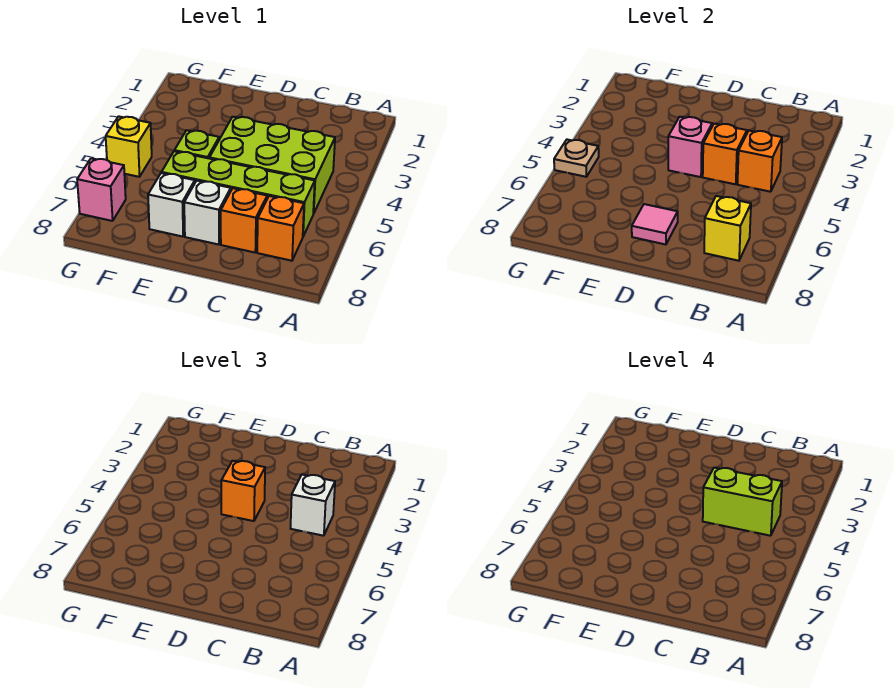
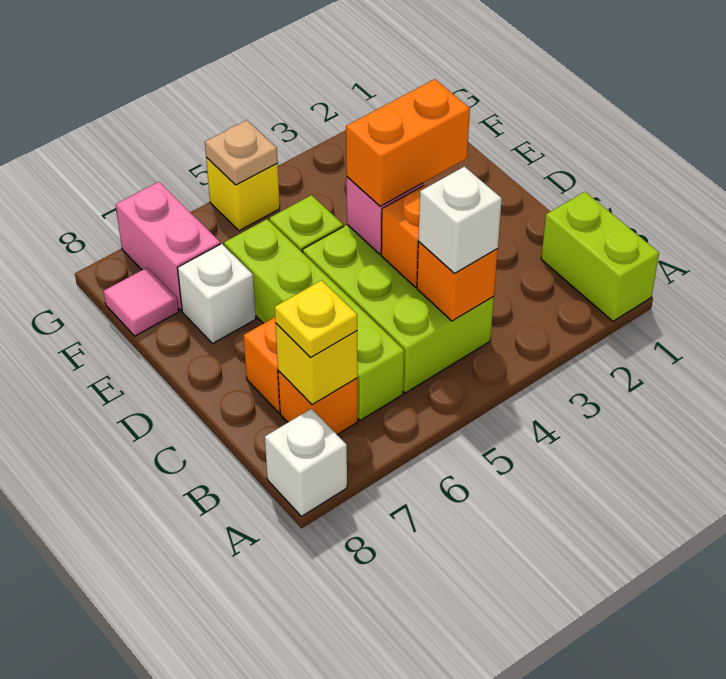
lime brick B4:C4 level 4 -> lime brick A1:B1 level 1
none -> yellow plate B7 level 3
orange brick D4 level 3 -> orange brick D3:D4 level 3
white brick D7 level 1 -> white brick A8 level 1
pink tile D7 level 2 -> pink tile F8 level 1
pink brick G7 level 1 -> pink brick F7:G7 level 1

